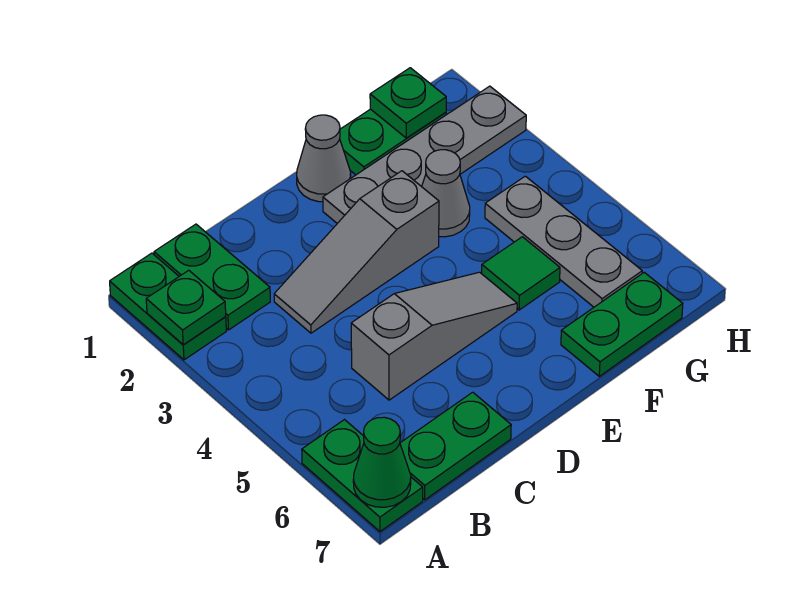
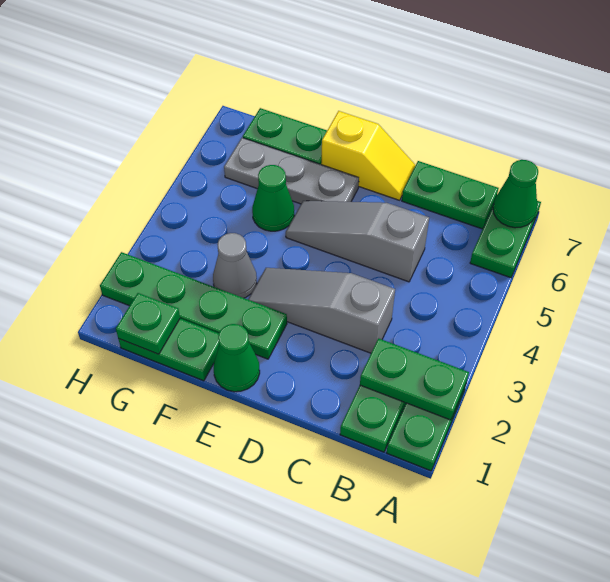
green plate A2 level 2 -> green plate A2:B2 level 2
grey slope C3:E3 level 1 top E -> grey slope C3:E3 level 1 top C
none -> yellow slope D7:E7 level 1 top E
grey cone E1 level 1 -> green cone E1 level 1
grey plate E2:H2 level 1 -> green plate E2:H2 level 1
green tile F5 level 1 -> green cone F5 level 1
grey plate G4:G6 level 1 -> grey plate E6:G6 level 1

